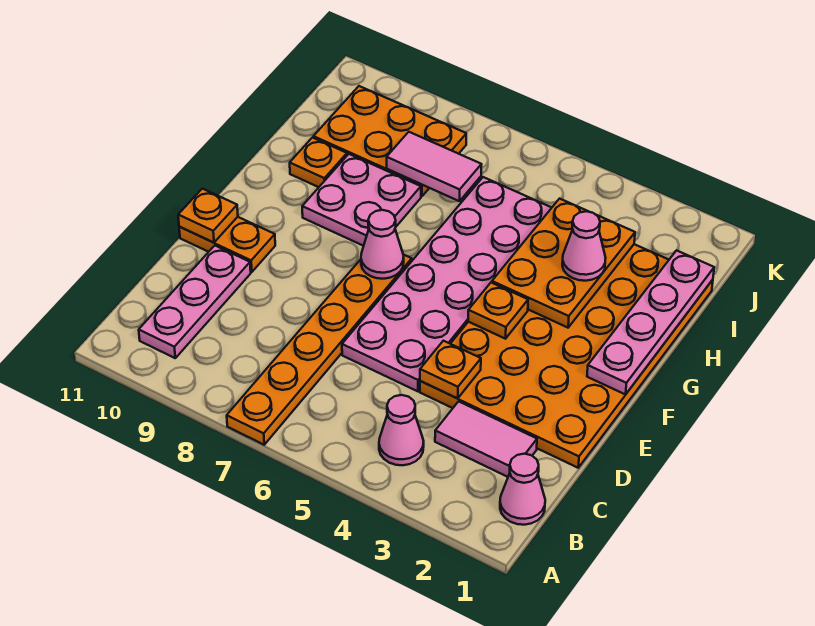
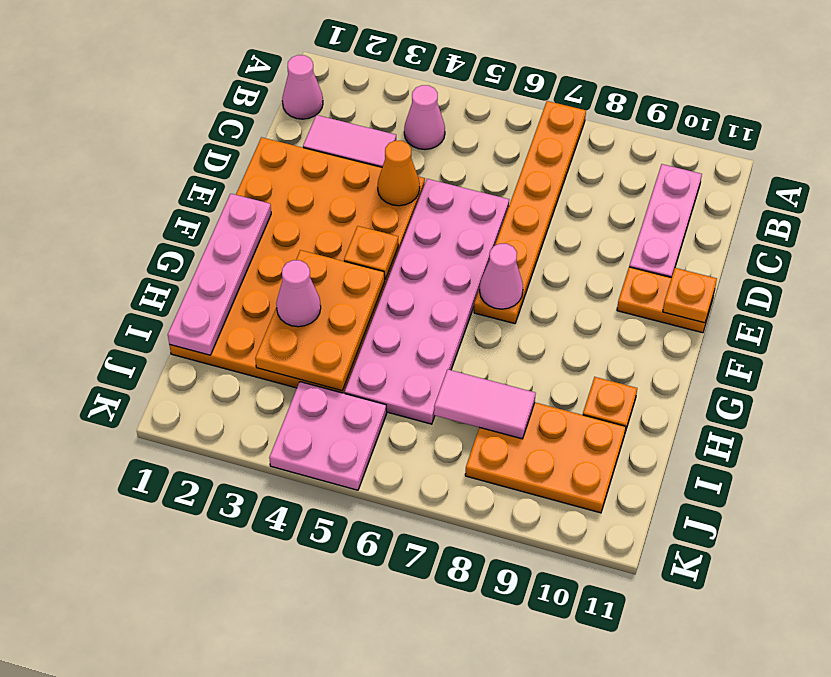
orange plate D4 level 2 -> orange cone D4 level 2
pink plate G8:H9 level 1 -> pink plate J4:K5 level 1

